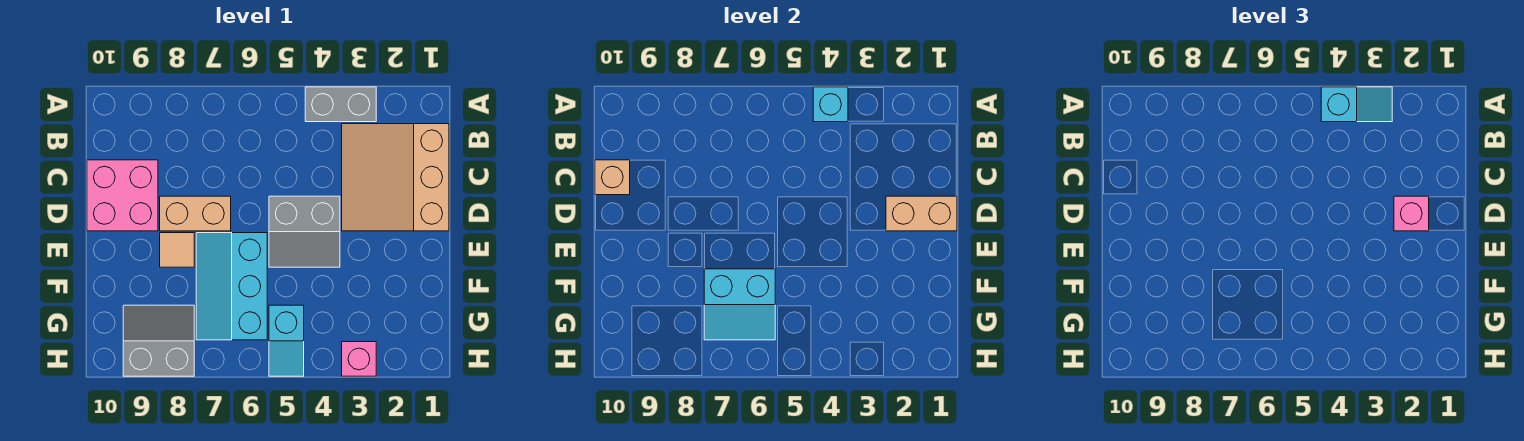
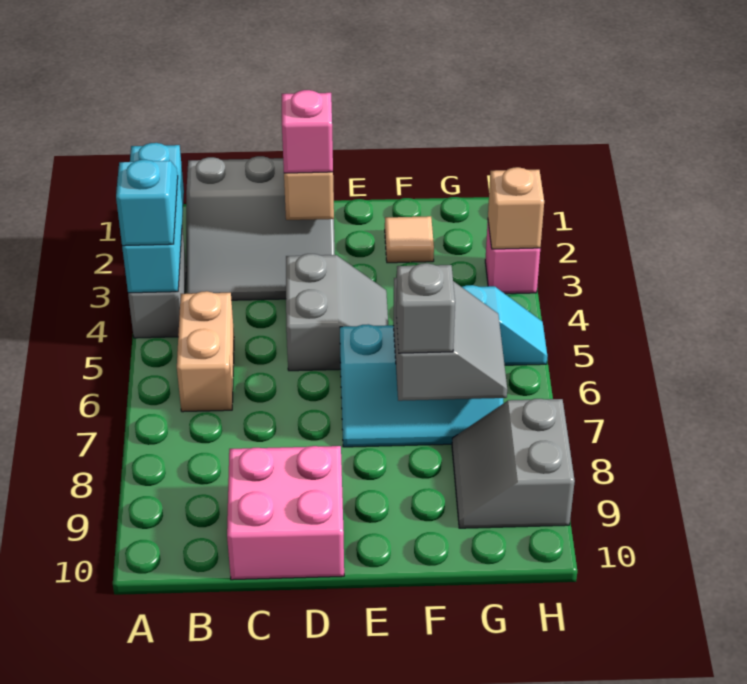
cyan brick A4 level 2 -> cyan brick A2:A4 level 2
tan slope B1:D3 level 1 top 1 -> grey slope B1:D3 level 1 top 1
tan brick C10 level 2 -> tan brick H3 level 2
tan brick D7:D8 level 1 -> tan brick B5:B6 level 1
tan tile E8 level 1 -> tan tile F2 level 1
cyan slope F6:G7 level 2 top F -> grey slope F6:G7 level 2 top F
none -> grey brick F7 level 3

